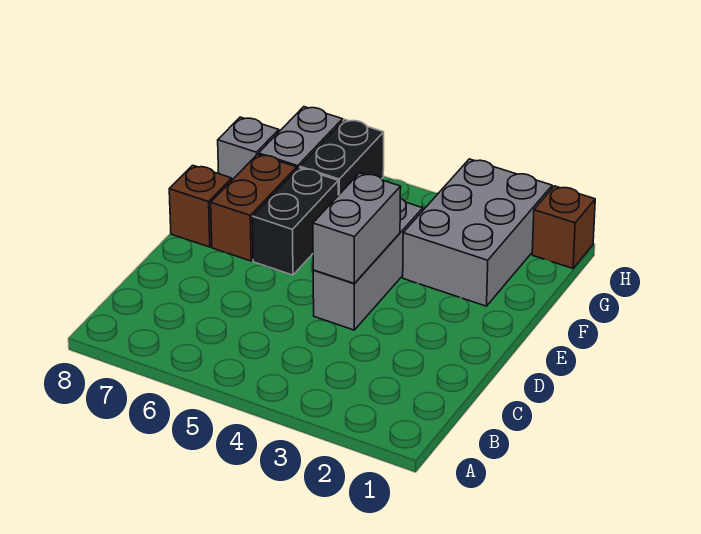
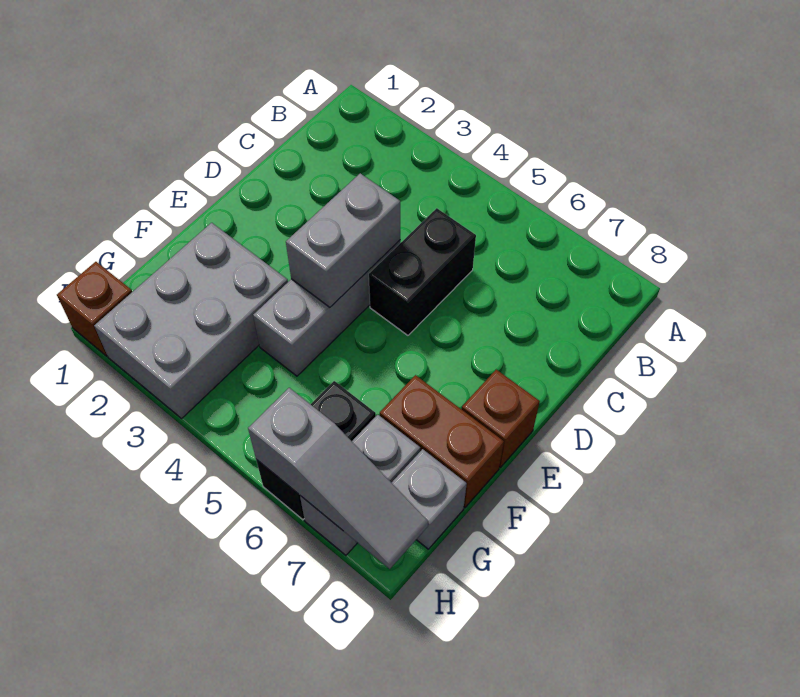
black brick E6:F6 level 1 -> black brick C5:D5 level 1
brown brick E7:F7 level 1 -> brown brick F7:F8 level 1
none -> grey slope H6:H8 level 2 top 6

